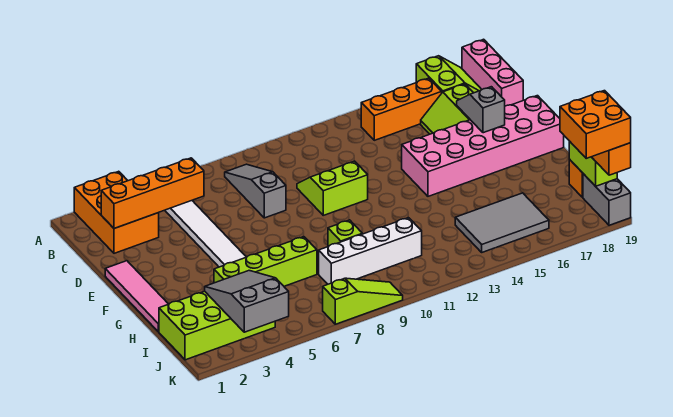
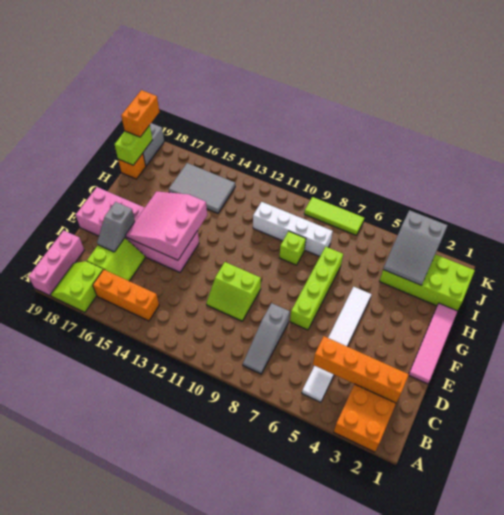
none -> pink slope E14:G16 level 2 top 14
lime brick H4:H7 level 1 -> lime brick E7:H7 level 1
orange brick J18:K19 level 4 -> none
lime slope K7:K9 level 1 top 7 -> lime tile K7:K9 level 1

